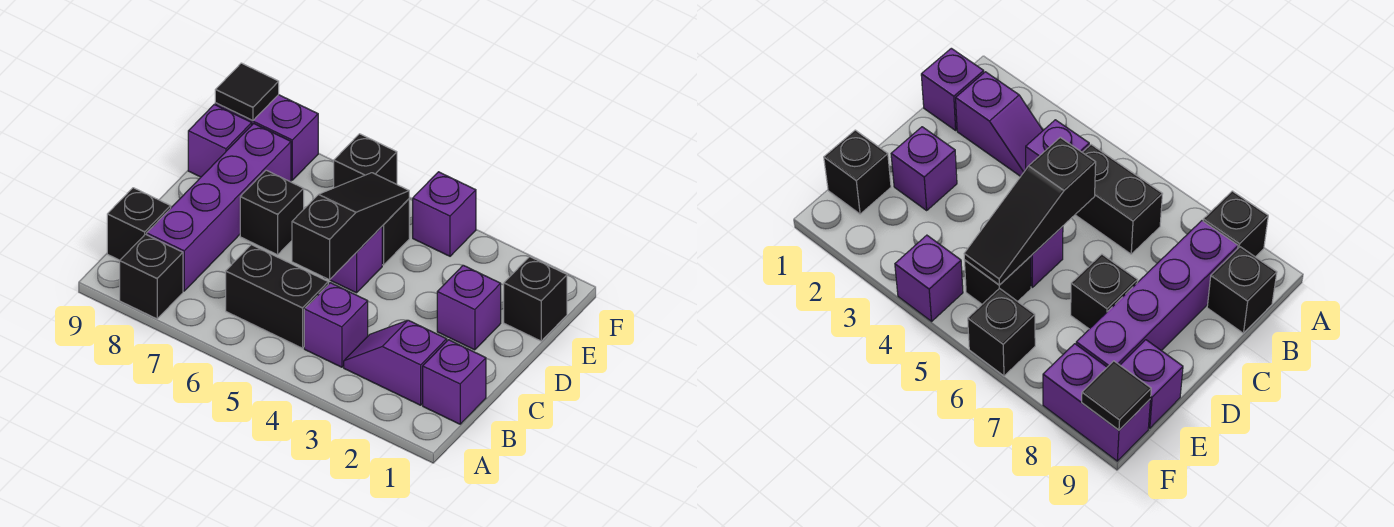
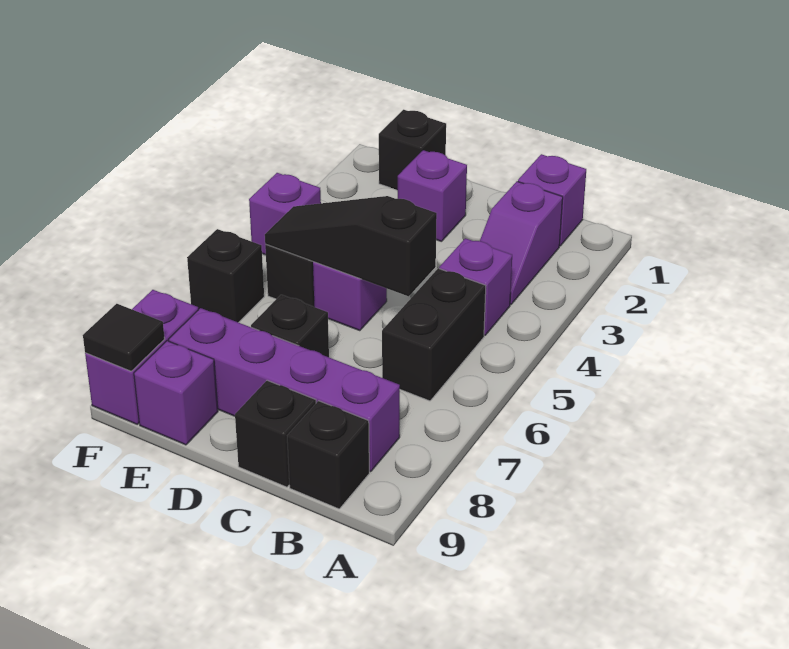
black brick A8 level 1 -> black brick C9 level 1

